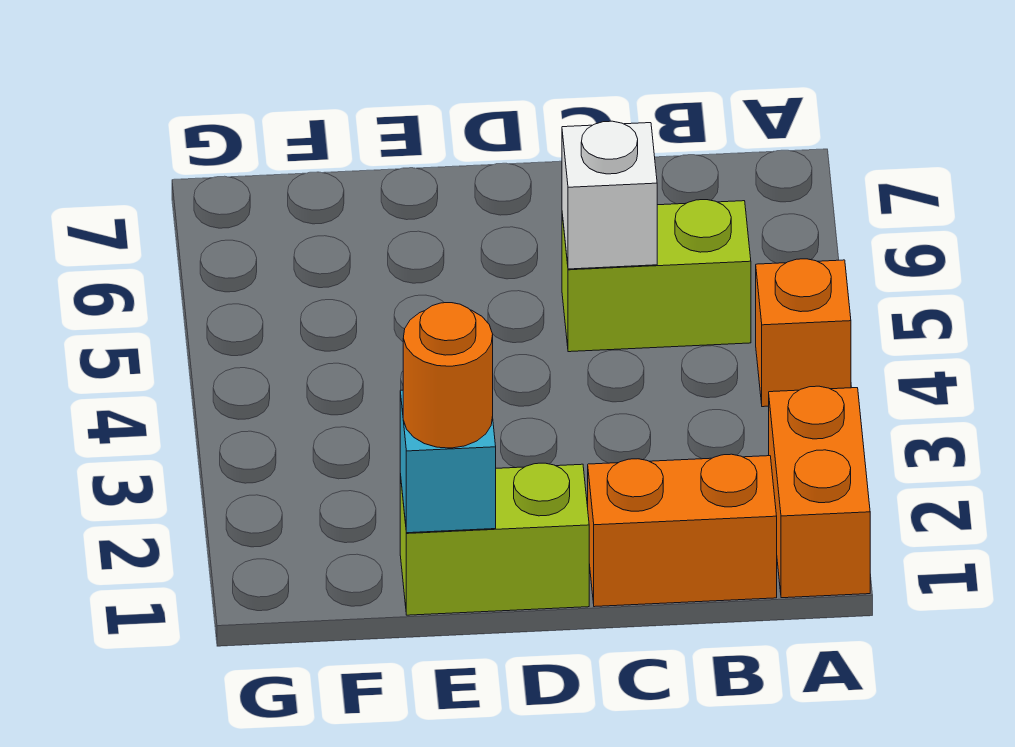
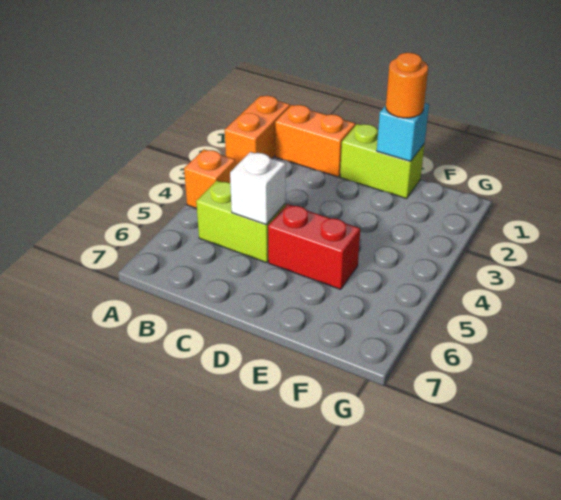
none -> red brick D5:E5 level 1

